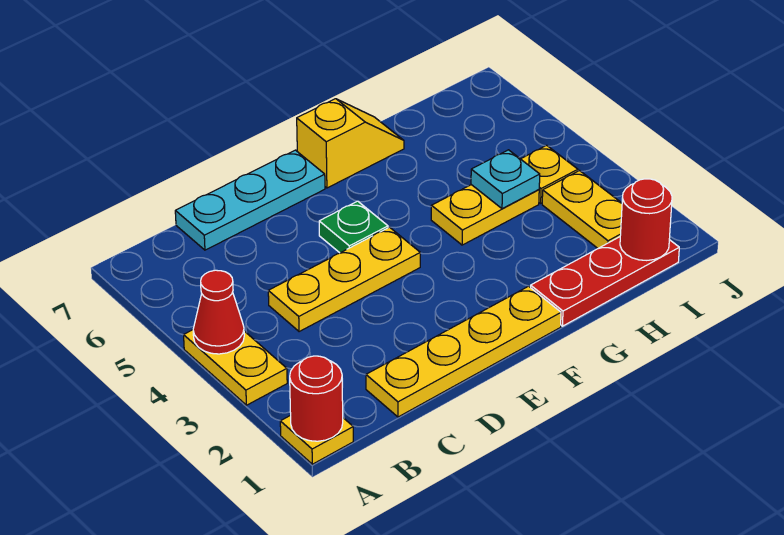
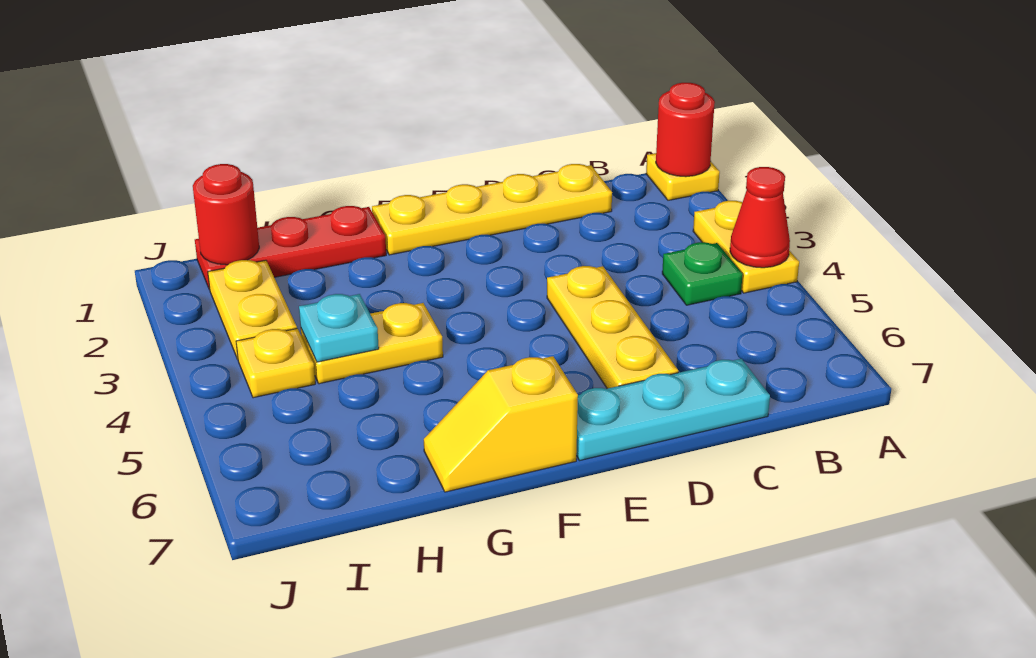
yellow plate C4:E4 level 1 -> yellow plate D4:D6 level 1
green plate E5 level 1 -> green plate B4 level 1

